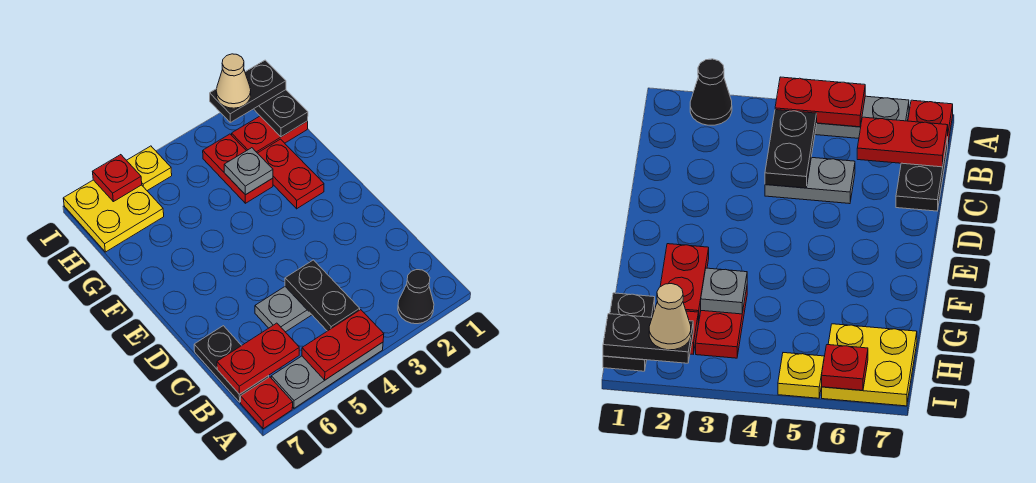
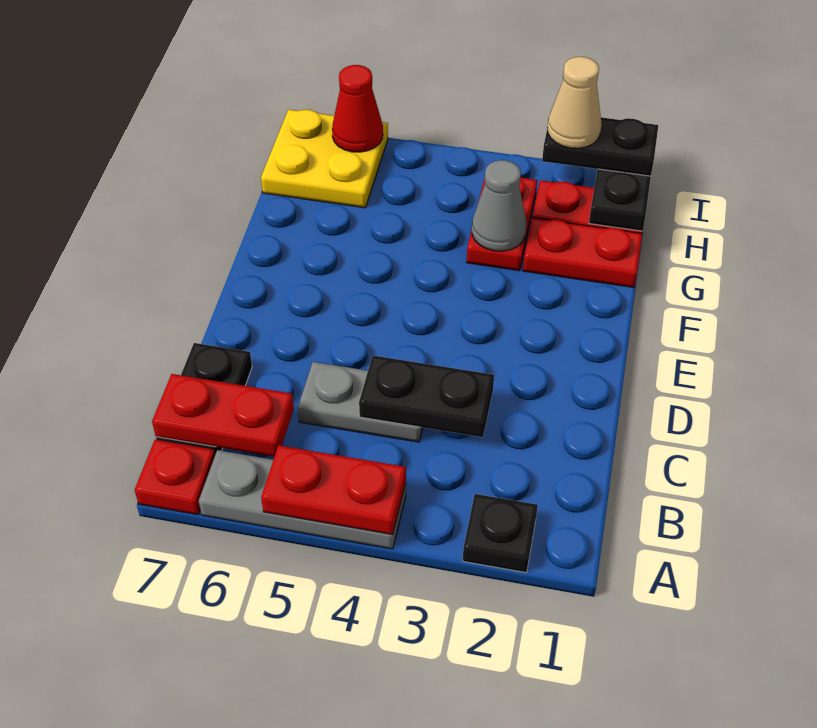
black cone A2 level 1 -> black plate A2 level 1
black plate B4:C4 level 2 -> black plate C3:C4 level 2
red plate F2:G2 level 1 -> red plate G1:G2 level 1
grey plate G3 level 2 -> grey cone G3 level 2
yellow plate I5 level 1 -> none
red plate I6 level 2 -> red cone I6 level 2

